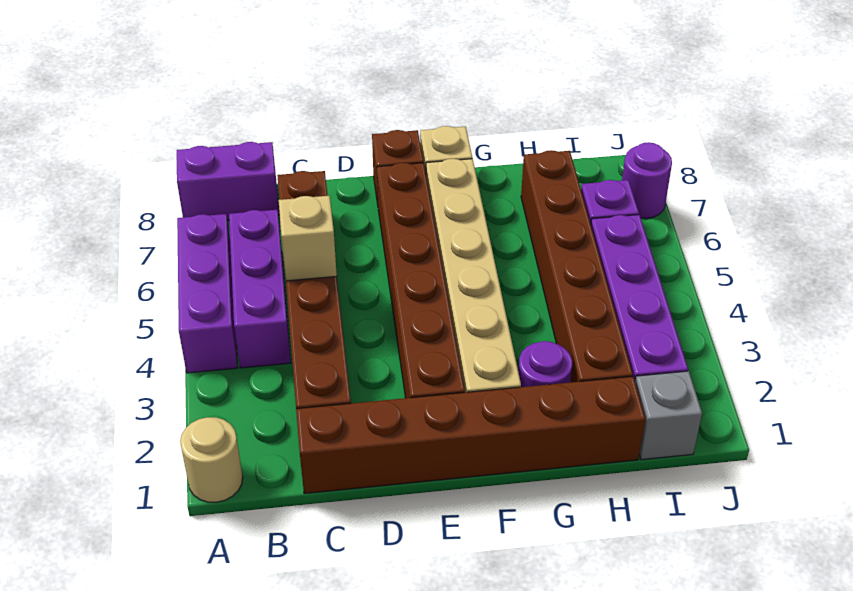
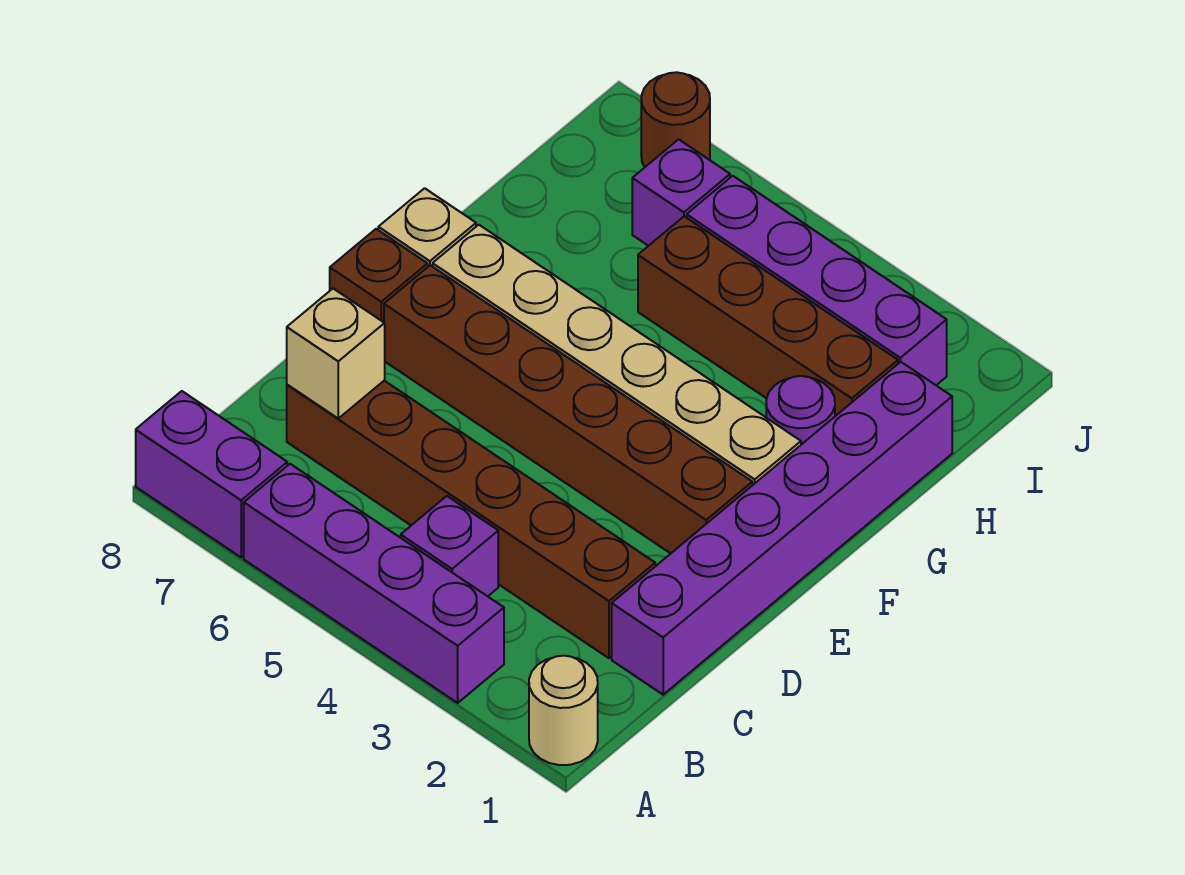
purple brick A4:A6 level 1 -> purple brick A3:A6 level 1
purple brick A8:B8 level 1 -> purple brick A7:A8 level 1
purple brick B4:B6 level 1 -> purple brick B4 level 1
brown brick C1:H1 level 1 -> purple brick C1:H1 level 1
tan brick C5 level 2 -> tan brick C7 level 2
brown brick H2:H7 level 1 -> brown brick H2:H5 level 1
grey brick I1 level 1 -> none
purple round brick J7 level 1 -> brown round brick J7 level 1

